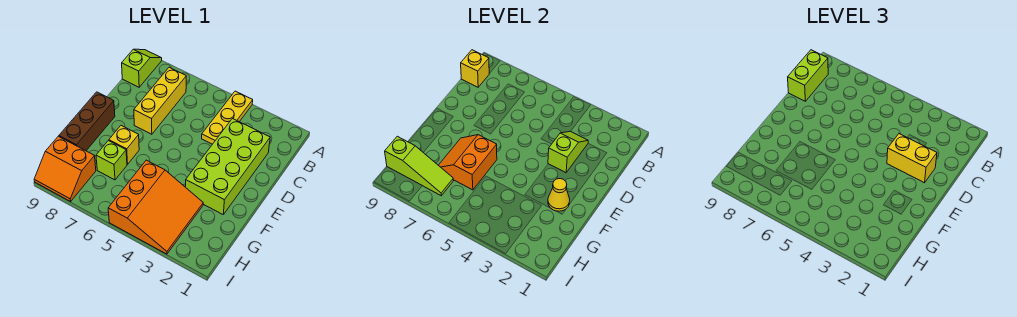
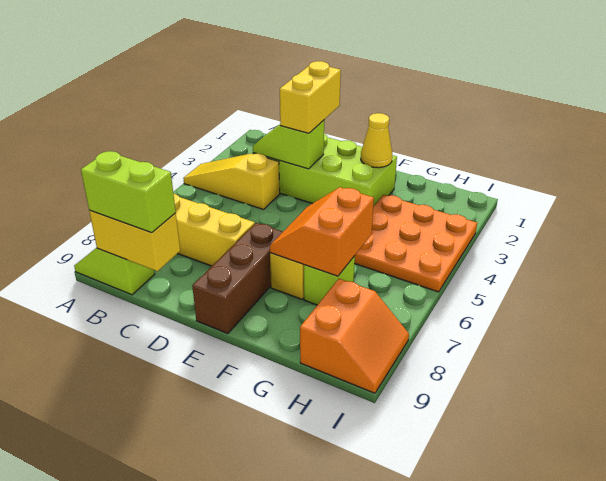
yellow plate A4:C4 level 1 -> yellow slope A4:C4 level 1 top C
yellow brick B9 level 2 -> yellow brick B9:C9 level 2
brown brick E9:G9 level 1 -> brown brick E7:E9 level 1
orange slope F6:G7 level 2 top 6 -> orange slope F6:G7 level 2 top G
orange slope G3:I5 level 1 top 5 -> orange plate G3:I5 level 1
lime slope H7:H9 level 2 top 9 -> none

